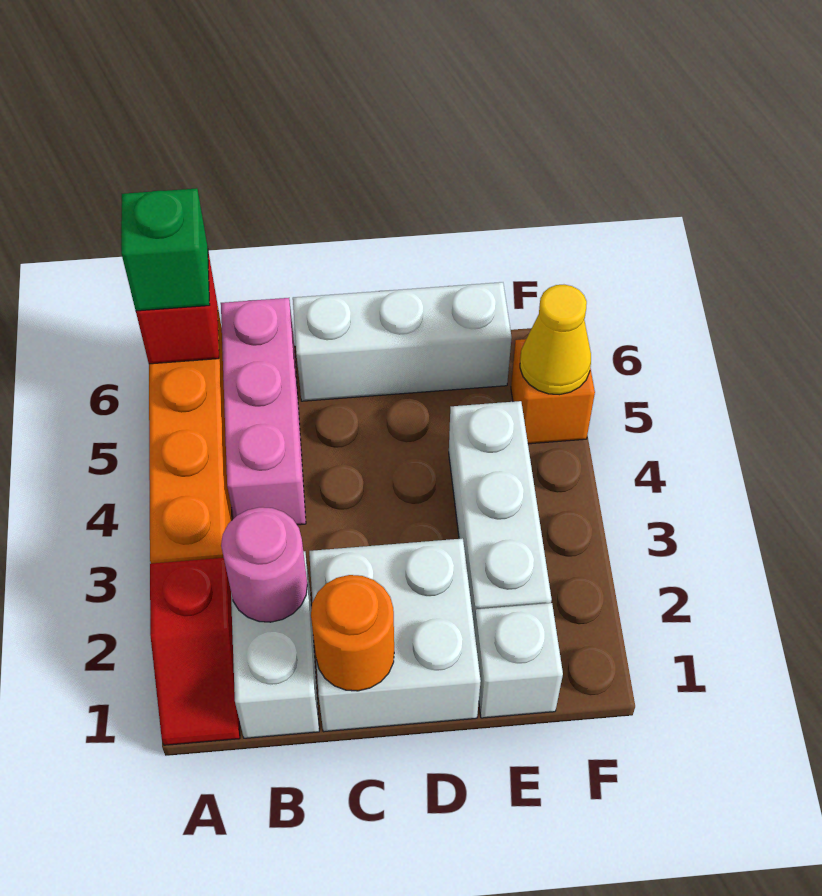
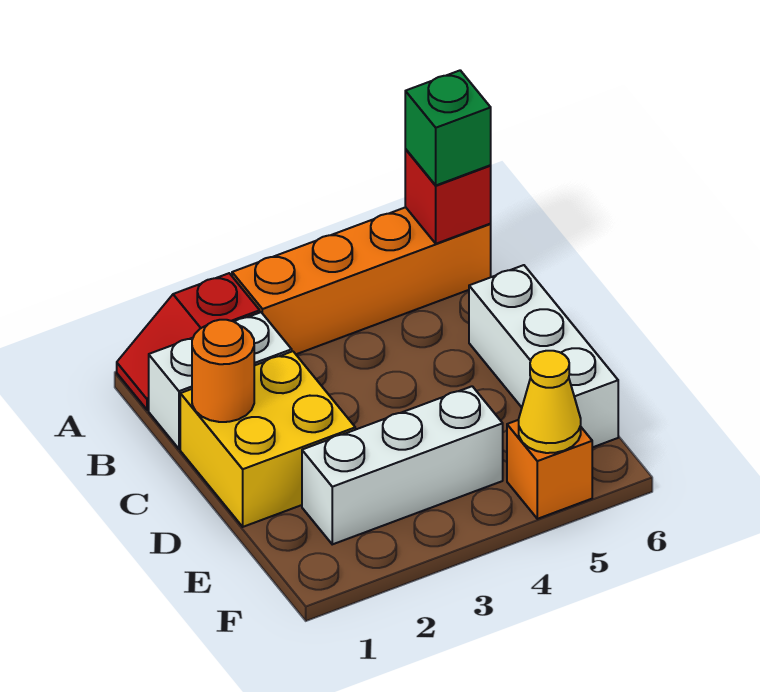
pink round brick B2 level 2 -> none
pink brick B4:B6 level 1 -> none
white brick C1:D2 level 1 -> yellow brick C1:D2 level 1
white brick E1 level 1 -> none

